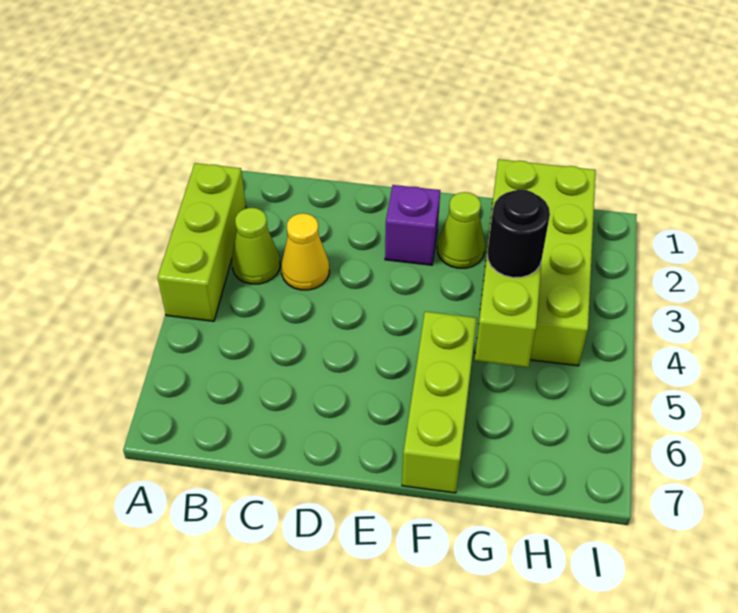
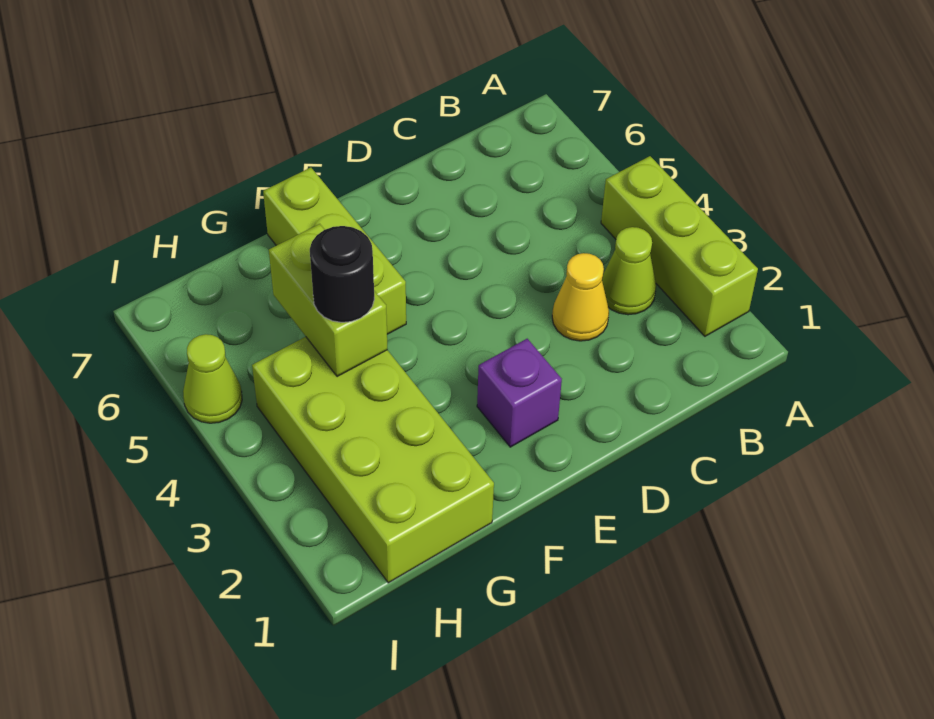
lime cone F2 level 1 -> lime cone I5 level 1

